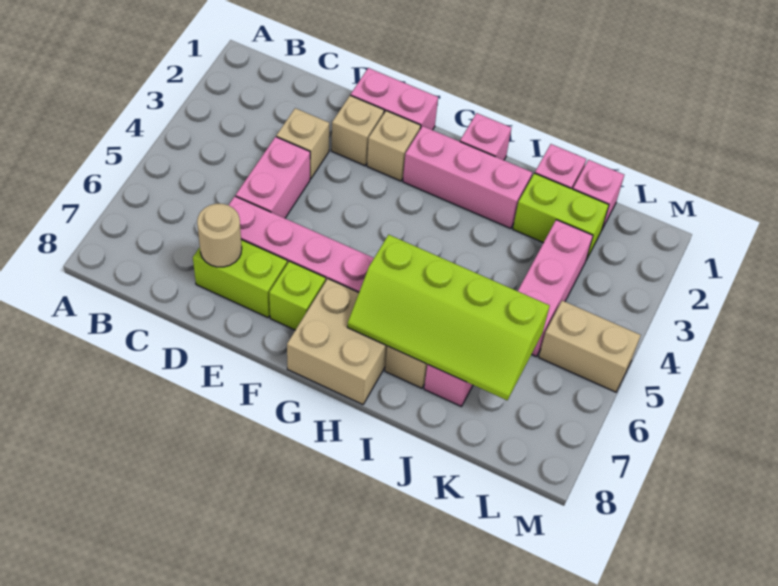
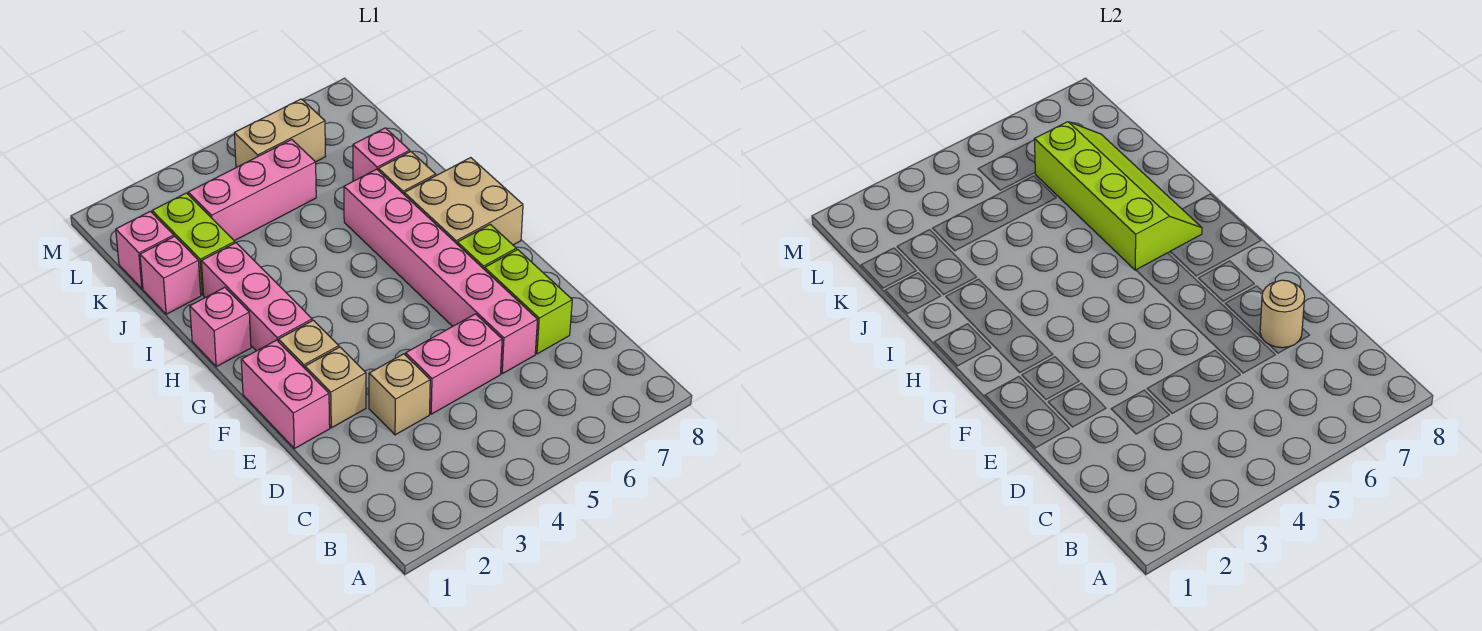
tan brick L5:M5 level 1 -> tan brick L5:L6 level 1

